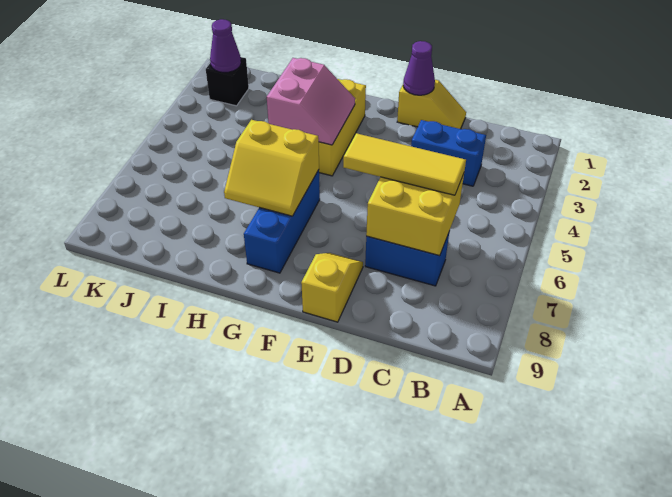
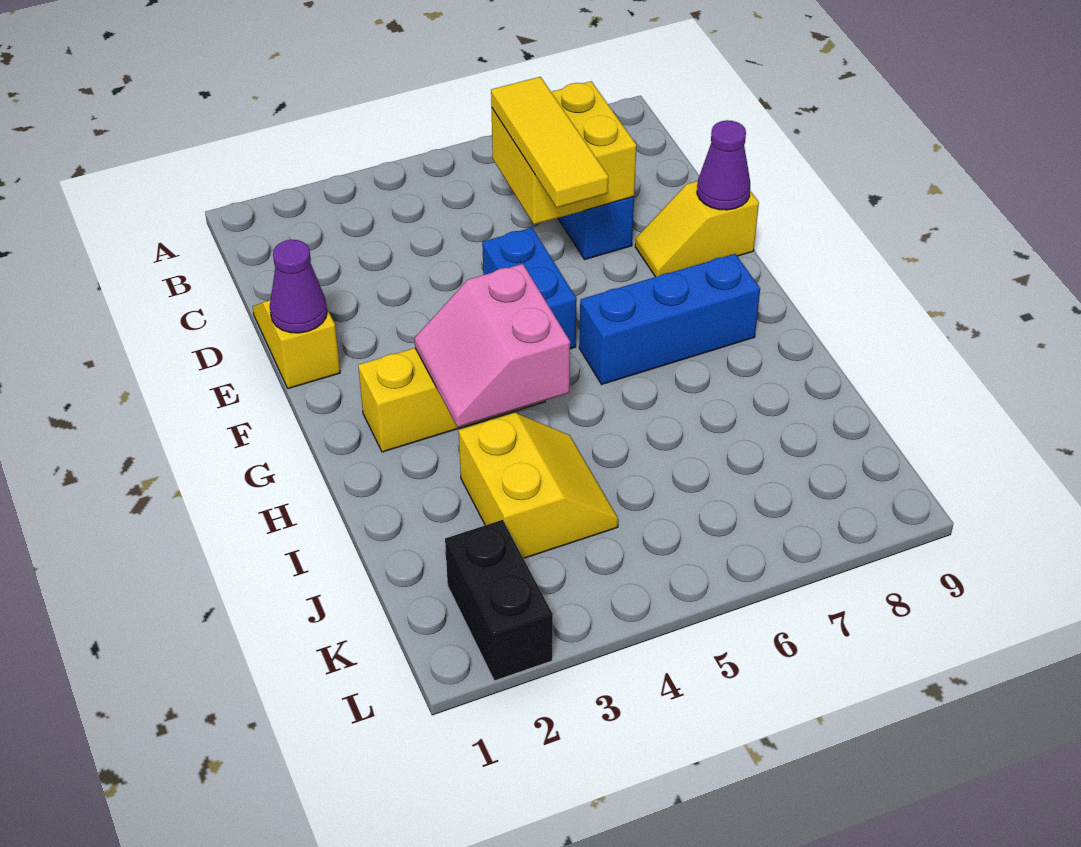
blue brick C3:D3 level 1 -> blue brick E5:F5 level 1
pink slope G3:H4 level 2 top H -> pink slope G3:H4 level 2 top 4
yellow slope G6:H7 level 2 top 6 -> yellow slope I3:J4 level 1 top 3
black brick K2 level 1 -> black brick K2:L2 level 1
purple cone K2 level 2 -> purple cone E9 level 2

